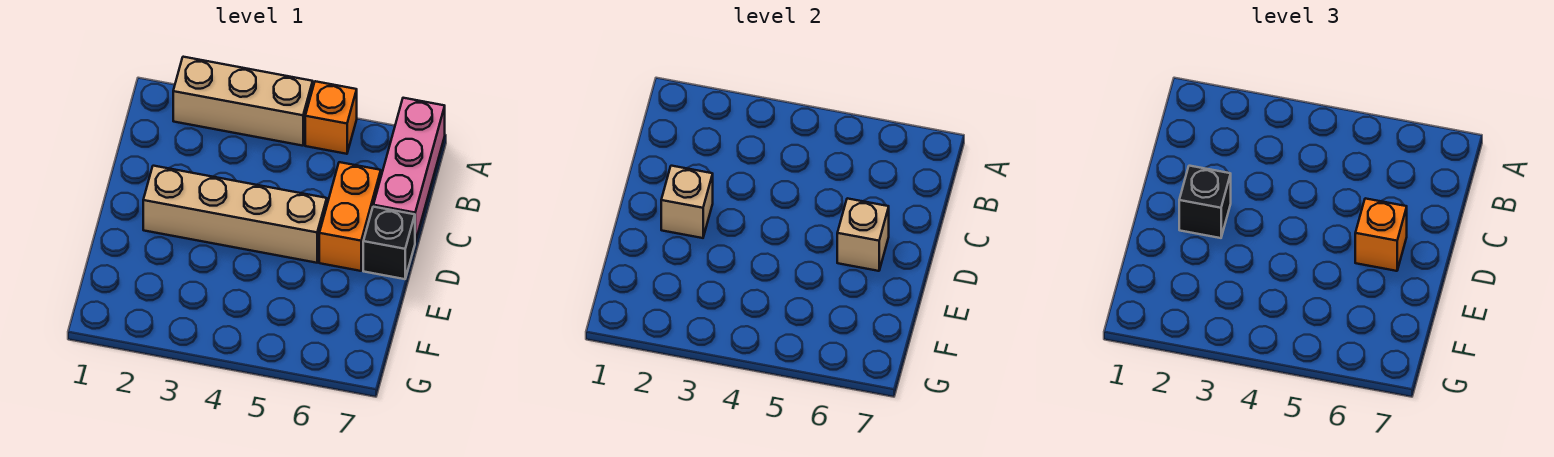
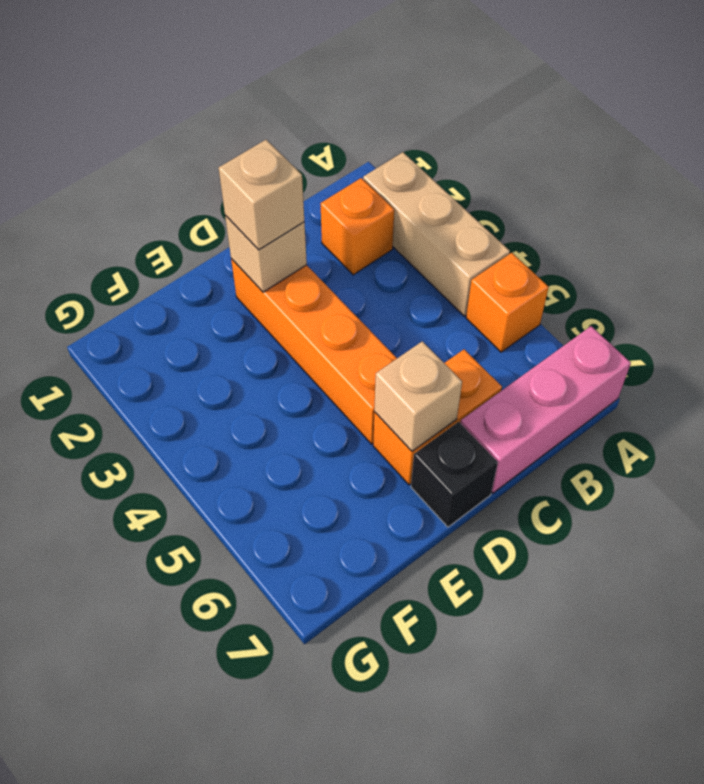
tan brick D2:D5 level 1 -> orange brick D2:D5 level 1
black brick D2 level 3 -> tan brick D2 level 3
orange brick D6 level 3 -> orange brick B2 level 1

